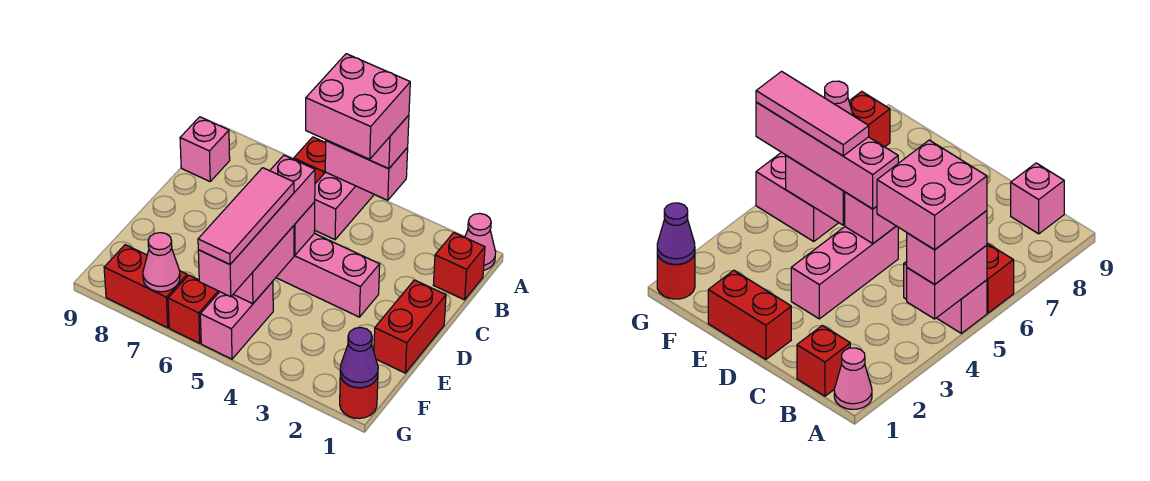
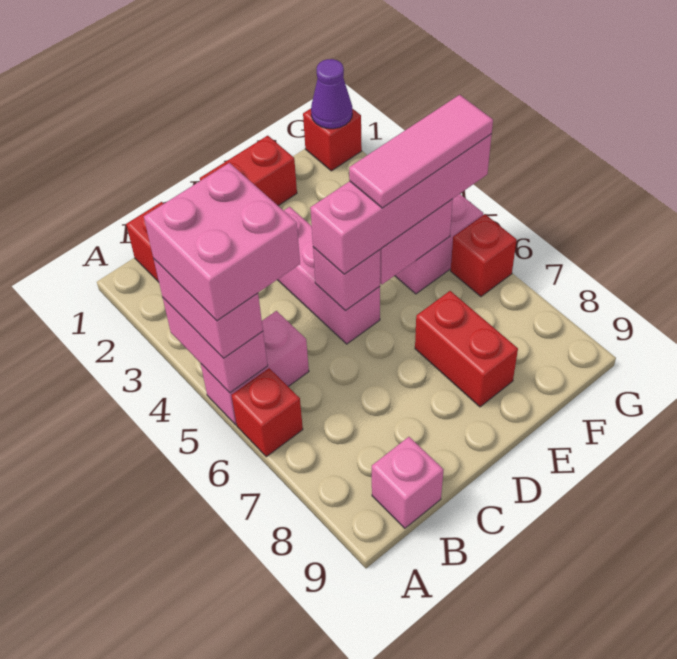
pink cone A1 level 1 -> none
red round brick G1 level 1 -> red brick G1 level 1
red brick G7:G8 level 1 -> red brick E7:E8 level 1
pink cone G7 level 2 -> none

